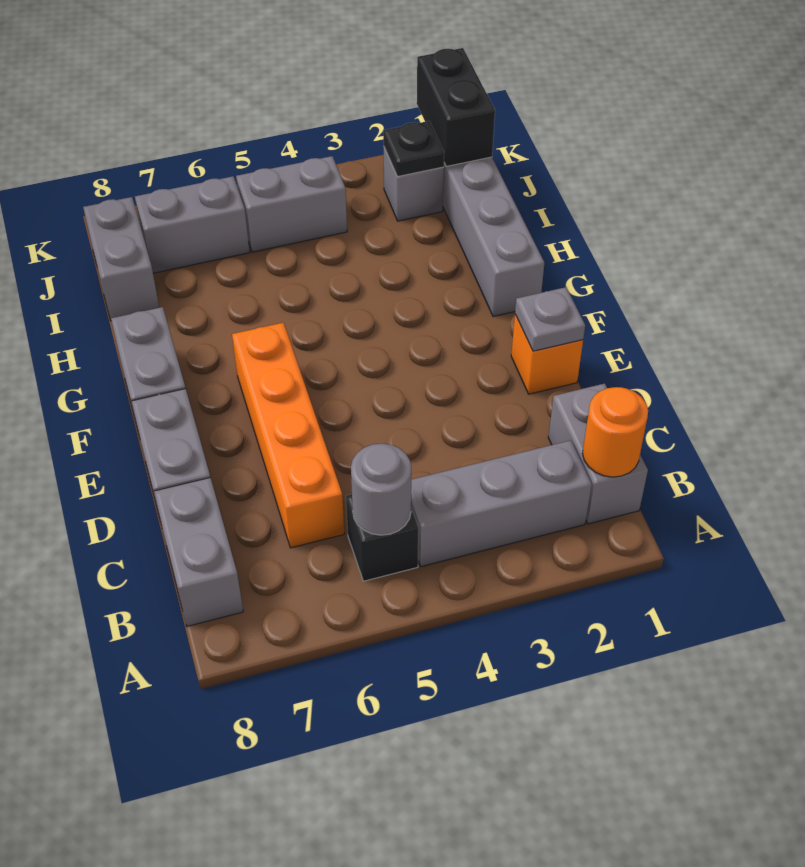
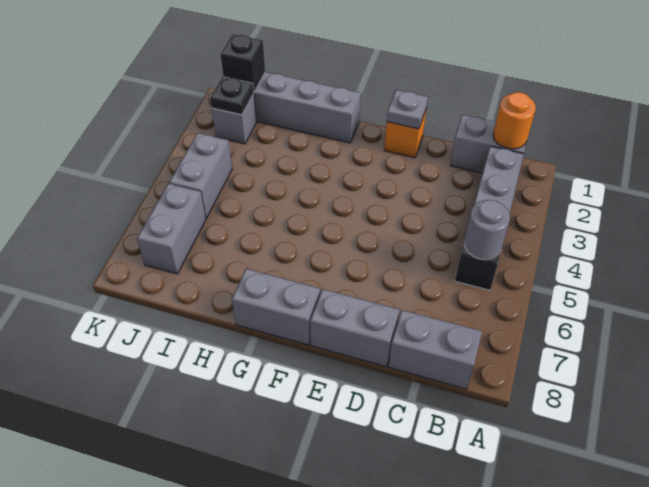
orange brick C6:F6 level 1 -> none
grey brick I8:J8 level 1 -> none
black brick J1:K1 level 2 -> black brick J1 level 2

